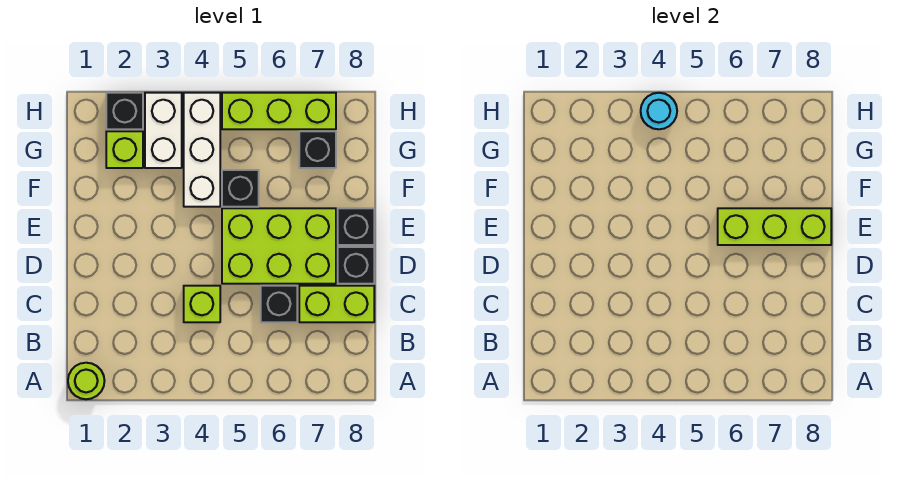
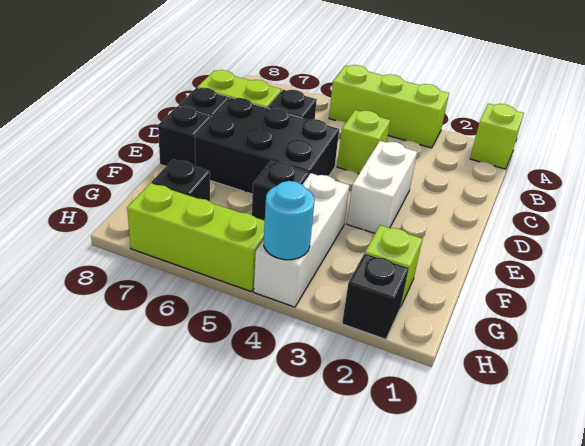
lime round brick A1 level 1 -> lime brick A1 level 1
lime brick D5:E7 level 1 -> black brick D5:E7 level 1
lime brick E6:E8 level 2 -> lime brick A3:A5 level 1
white brick G3:H3 level 1 -> white brick D3:E3 level 1

